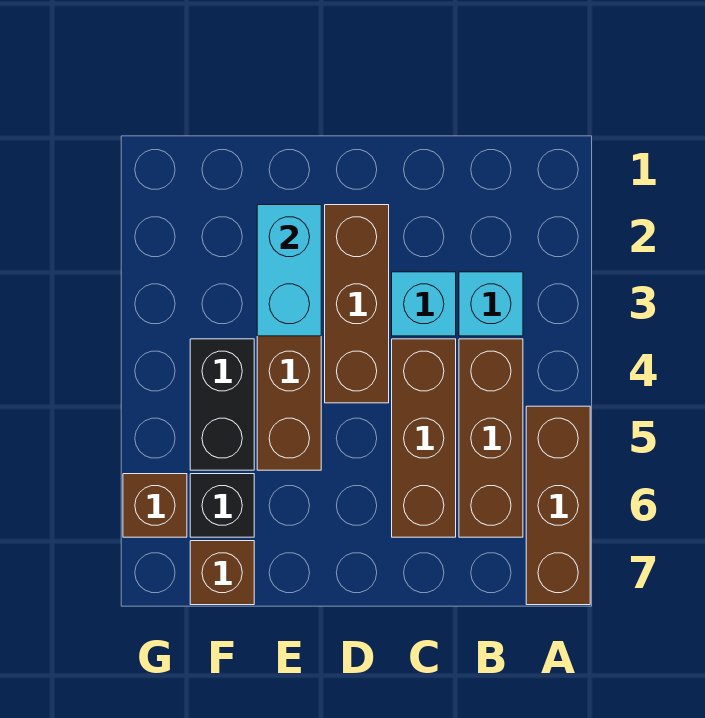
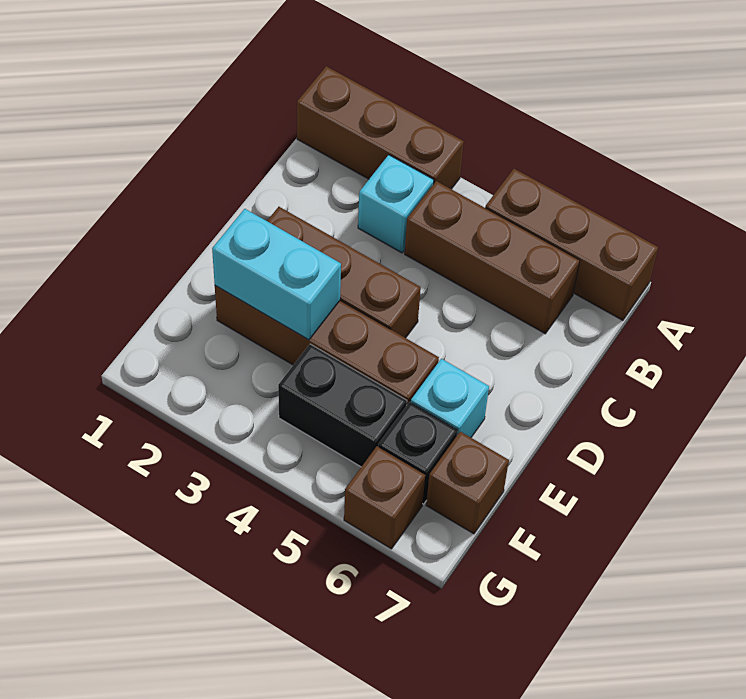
cyan brick C3 level 1 -> cyan brick E6 level 1
brown brick C4:C6 level 1 -> brown brick A1:A3 level 1

